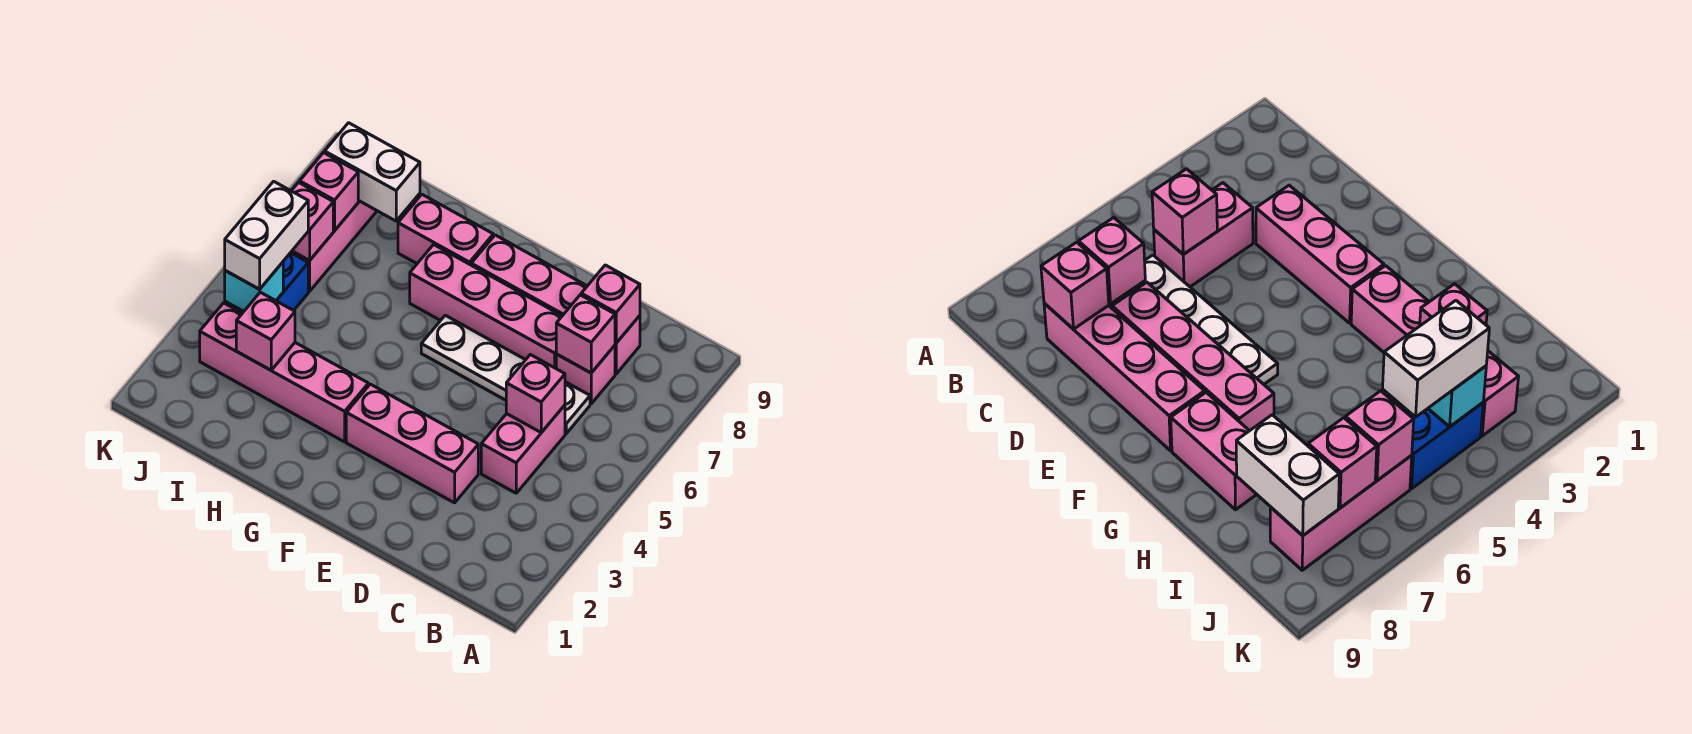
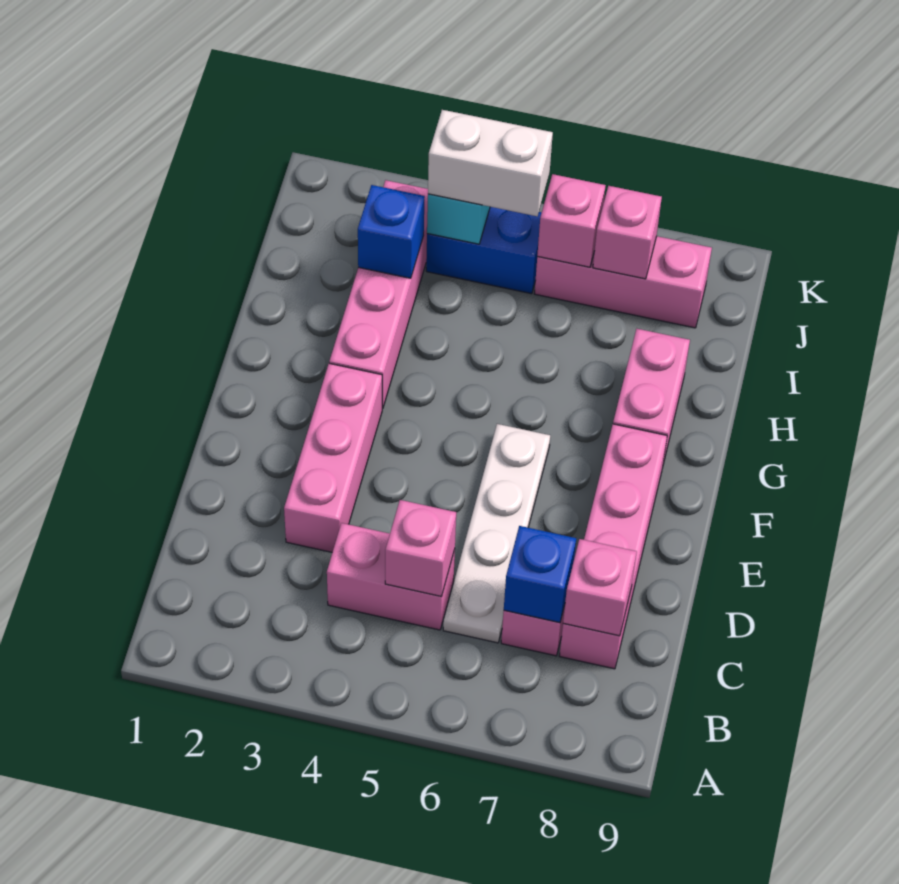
pink brick C7 level 2 -> blue brick C7 level 2
pink brick D7:G7 level 1 -> none
pink brick I3 level 2 -> blue brick I3 level 2
white brick I8:J8 level 2 -> none

